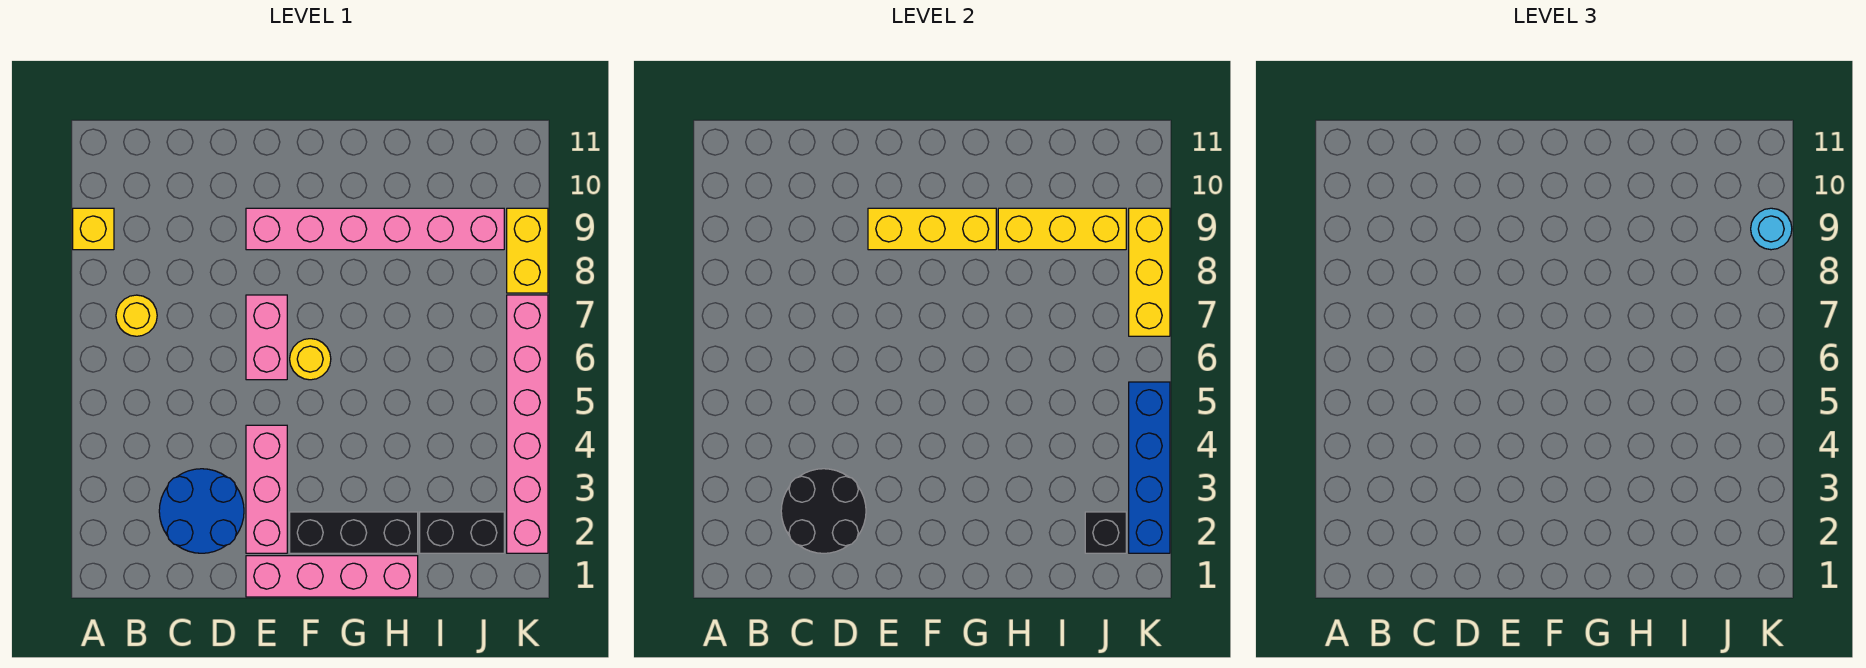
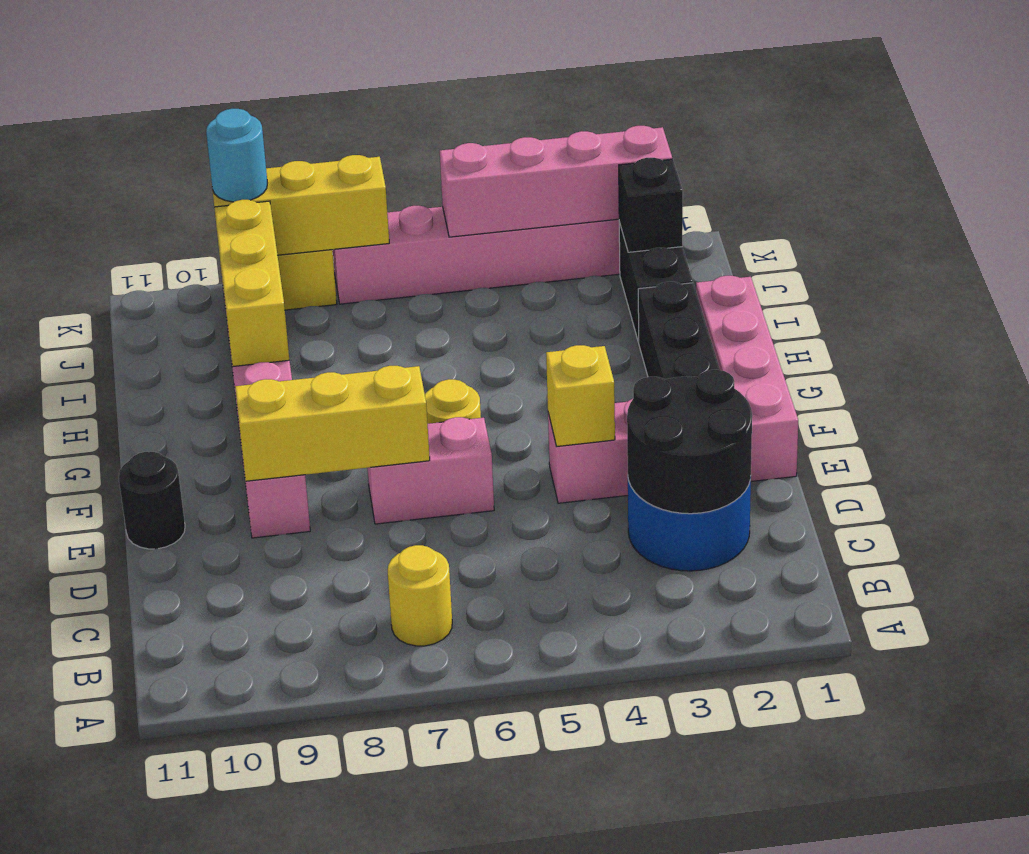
yellow brick A9 level 1 -> yellow brick E4 level 2
yellow brick E9:G9 level 2 -> yellow brick E7:E9 level 2
none -> black round brick E11 level 1
blue brick K2:K5 level 2 -> pink brick K2:K5 level 2

